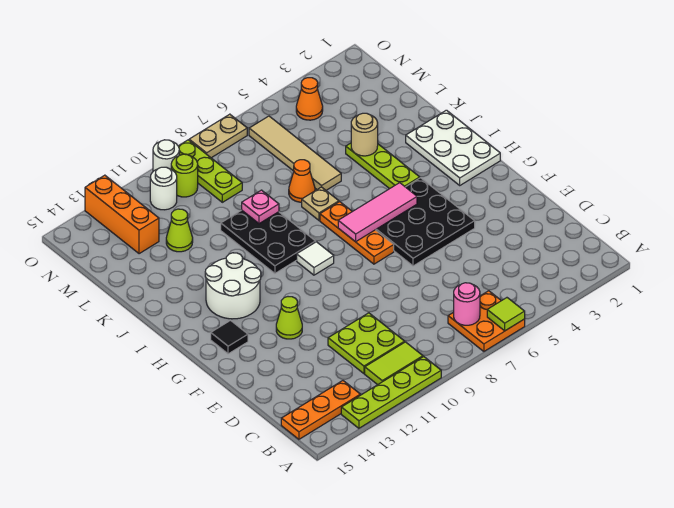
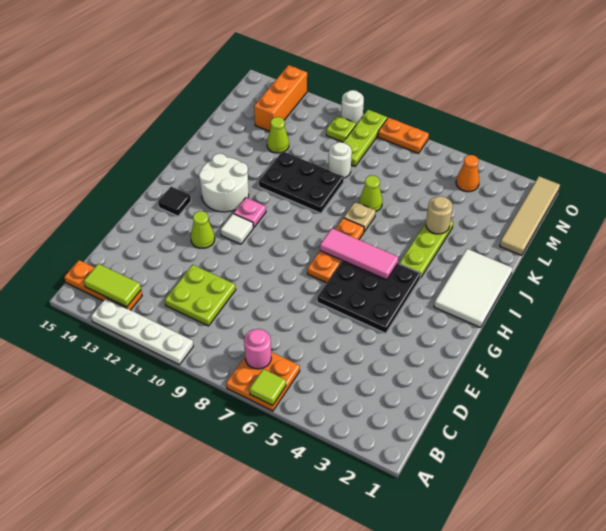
lime plate A10:A13 level 1 -> white plate A10:A13 level 1
lime tile B10:B11 level 1 -> lime tile B13:B14 level 2
white plate H1:J2 level 1 -> white tile H1:J2 level 1
white tile H9 level 1 -> white tile G11 level 1
black plate I9:K10 level 1 -> black plate J9:K11 level 1
tan tile K6:N6 level 1 -> tan tile L1:O1 level 1
orange cone K7 level 1 -> lime cone K7 level 1
pink plate K9 level 2 -> pink plate H11 level 1
lime round brick N10 level 1 -> lime plate N10 level 1
white round brick N11 level 1 -> white round brick L9 level 1
tan plate O7:O8 level 1 -> orange plate O7:O8 level 1

